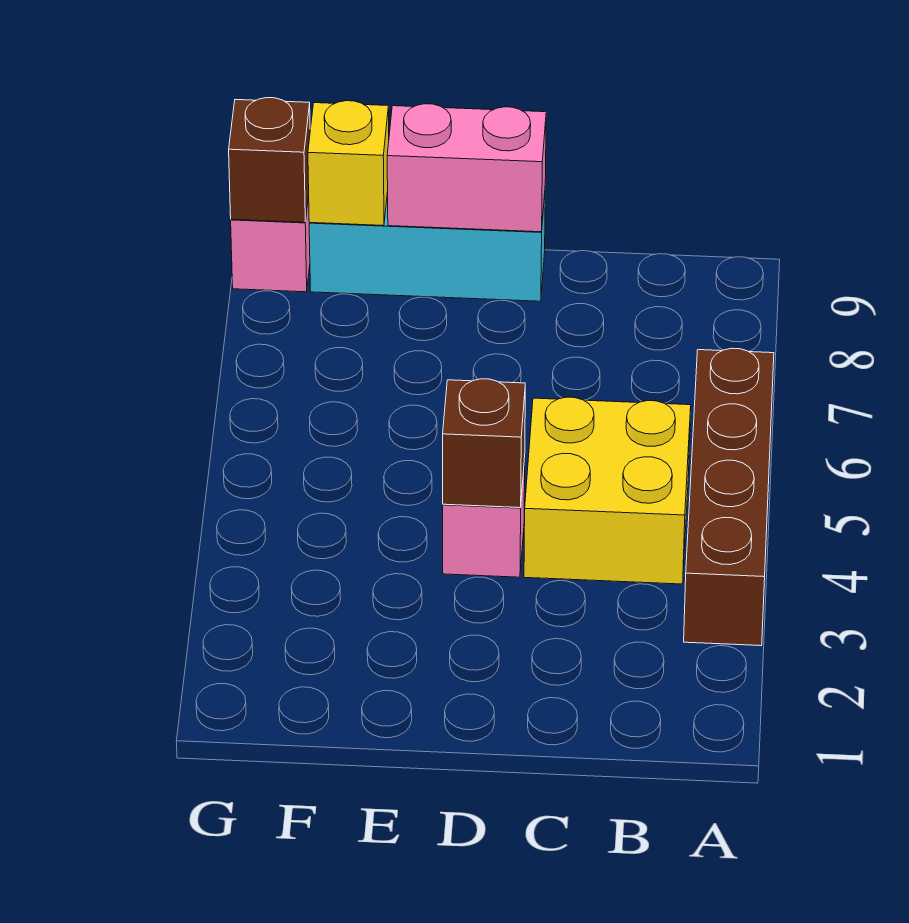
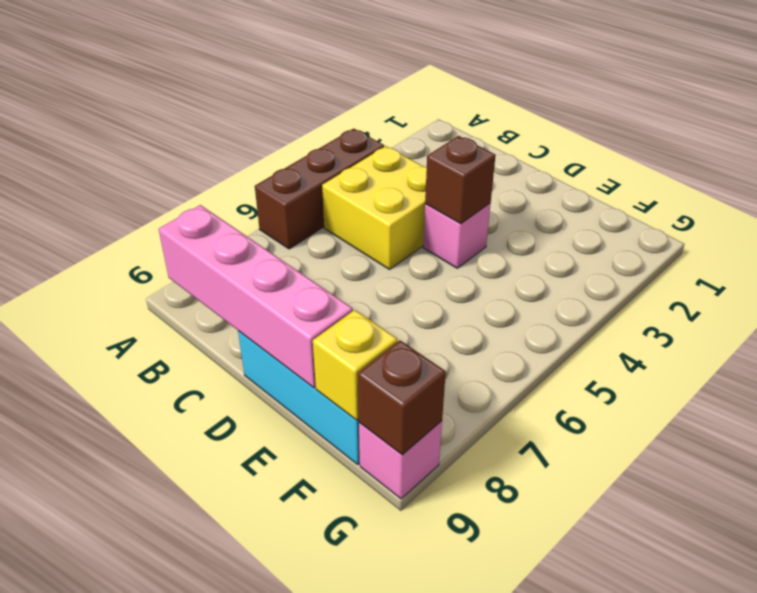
brown brick A3:A6 level 1 -> brown brick A4:A6 level 1
pink brick D9:E9 level 2 -> pink brick B9:E9 level 2

